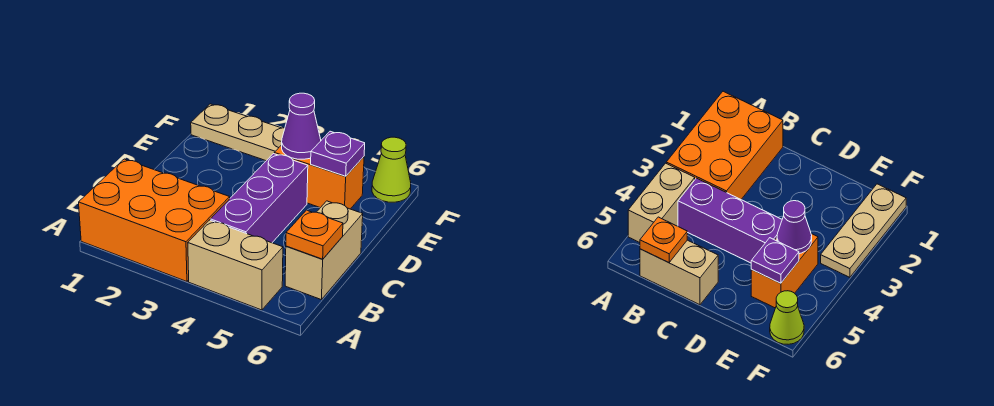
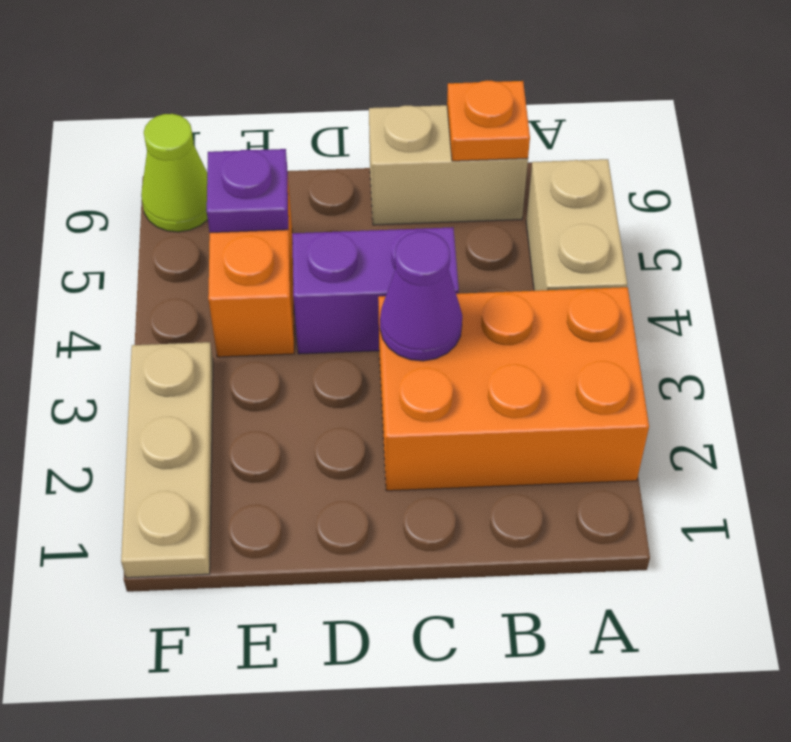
orange brick A1:B3 level 1 -> orange brick A2:C3 level 1
purple brick B4:D4 level 1 -> purple brick C4:D4 level 1
purple cone E4 level 2 -> purple cone C3 level 2

